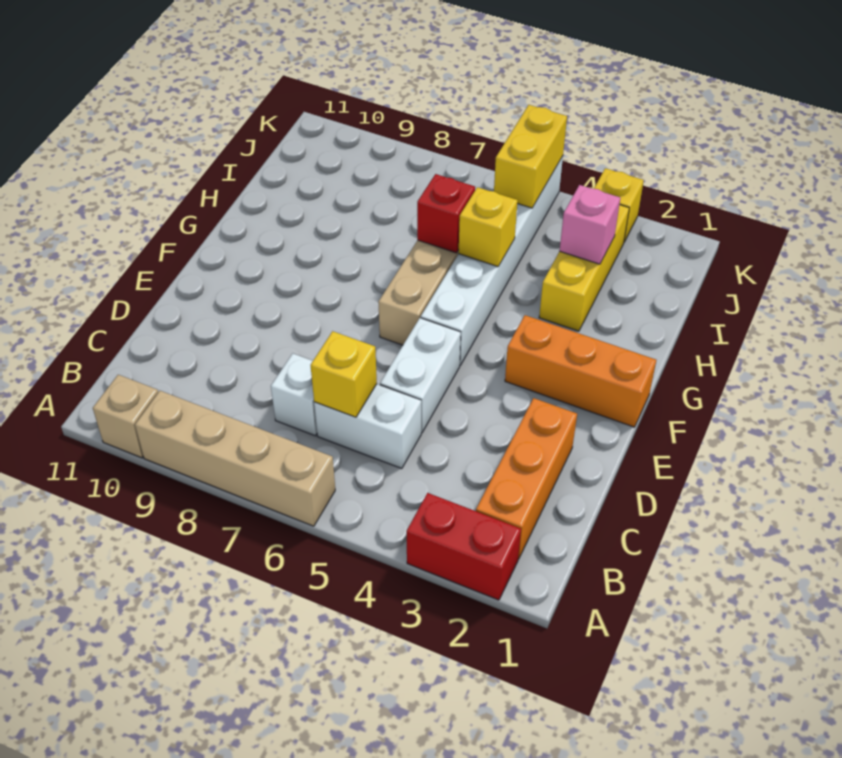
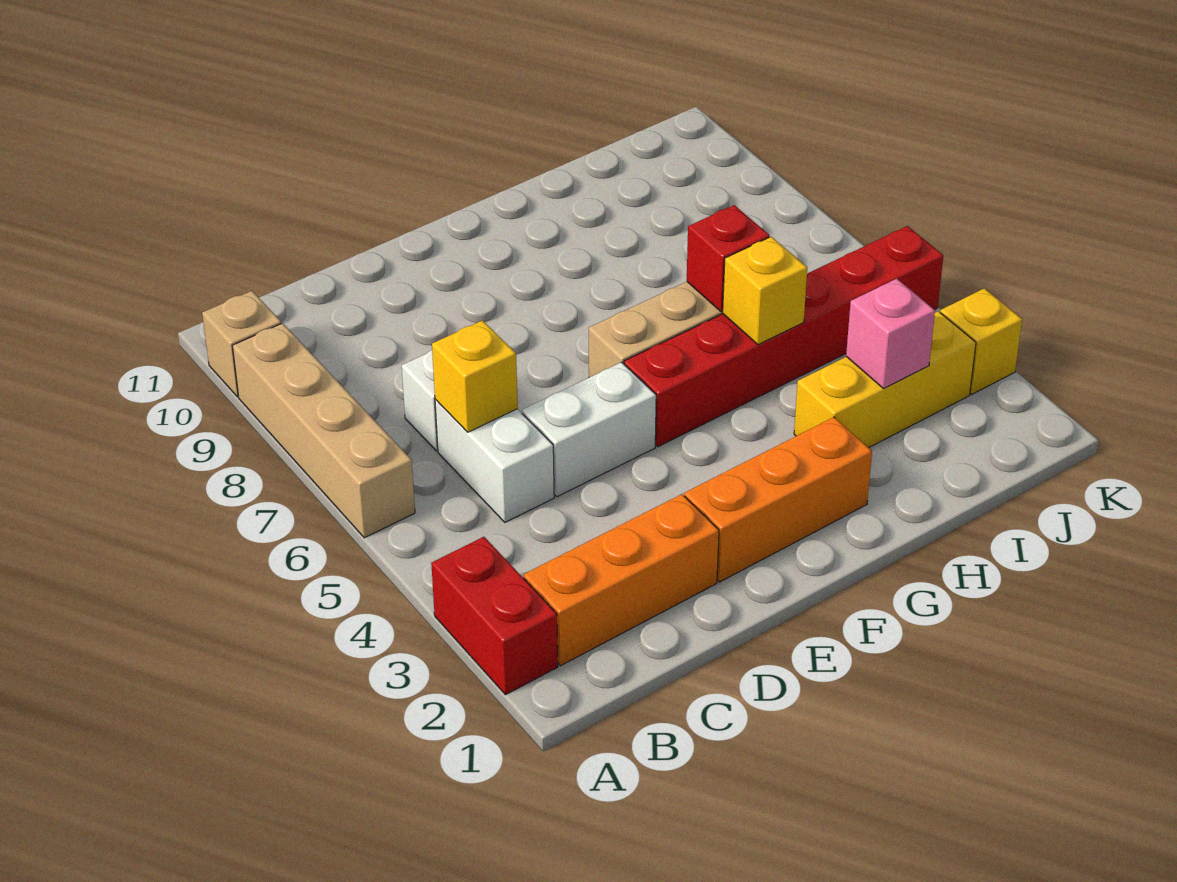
orange brick F1:F3 level 1 -> orange brick E2:G2 level 1
white brick F5:K5 level 1 -> red brick F5:K5 level 1
yellow brick J5:K5 level 2 -> none

